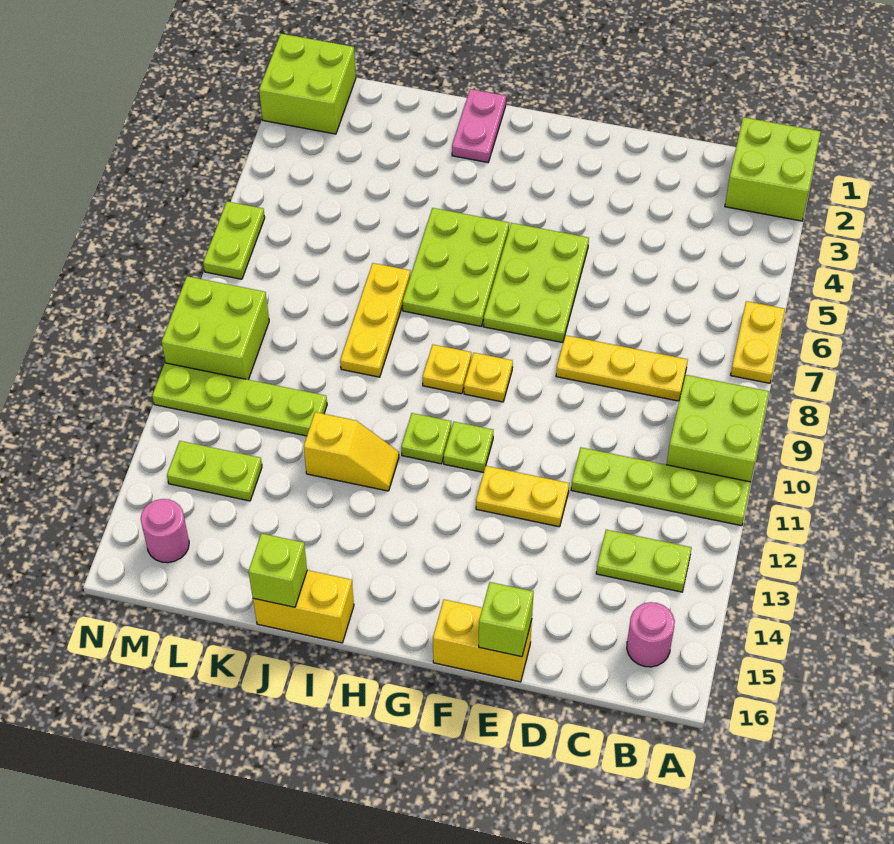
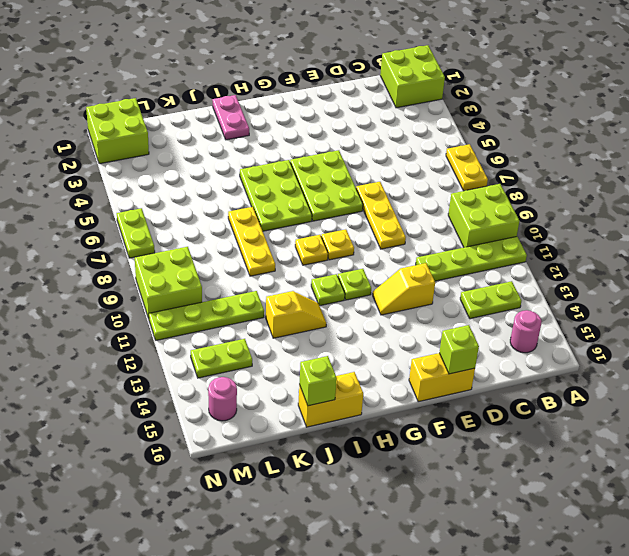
yellow plate C8:E8 level 1 -> yellow plate E7:E9 level 1
yellow plate E12:F12 level 1 -> yellow slope E12:F12 level 1 top E

